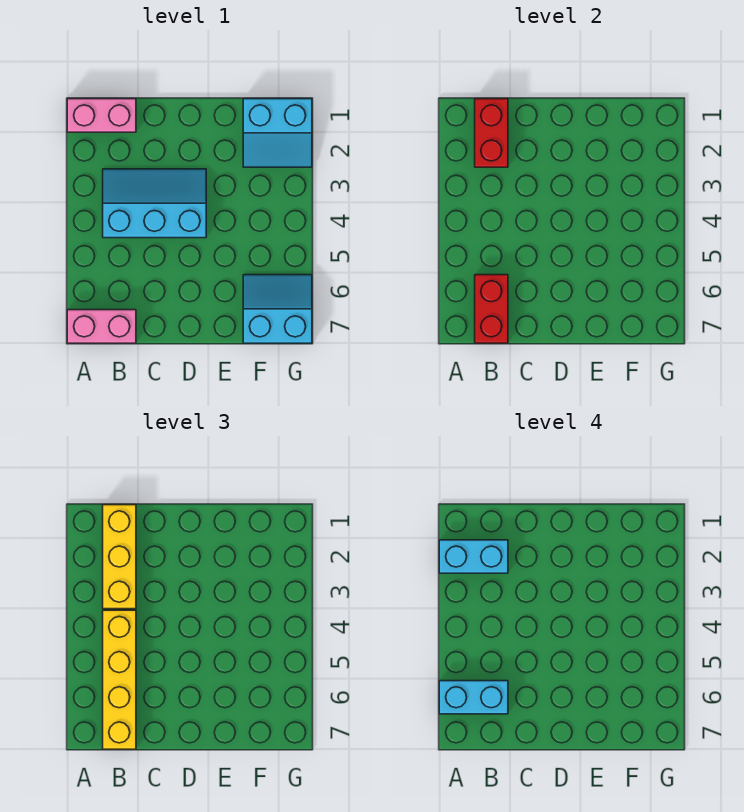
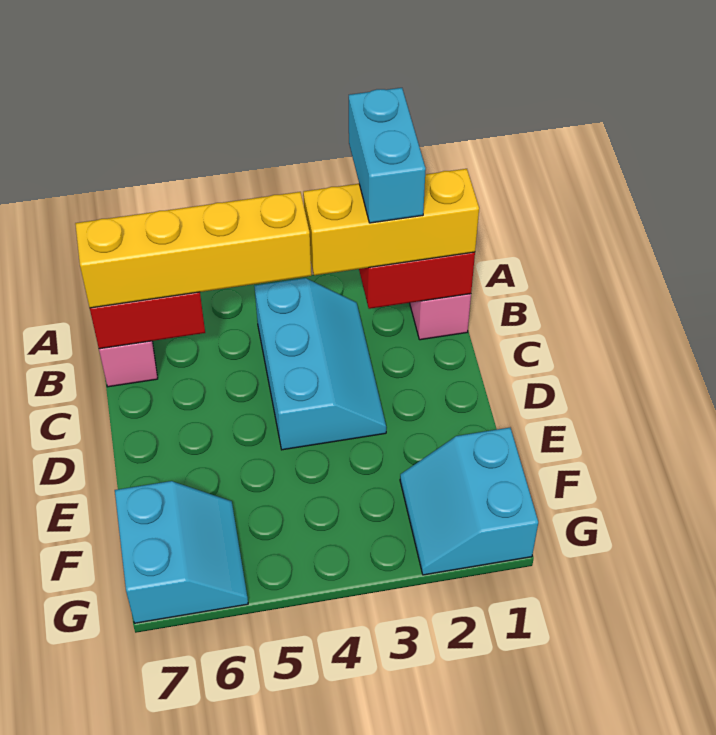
cyan brick A6:B6 level 4 -> none

